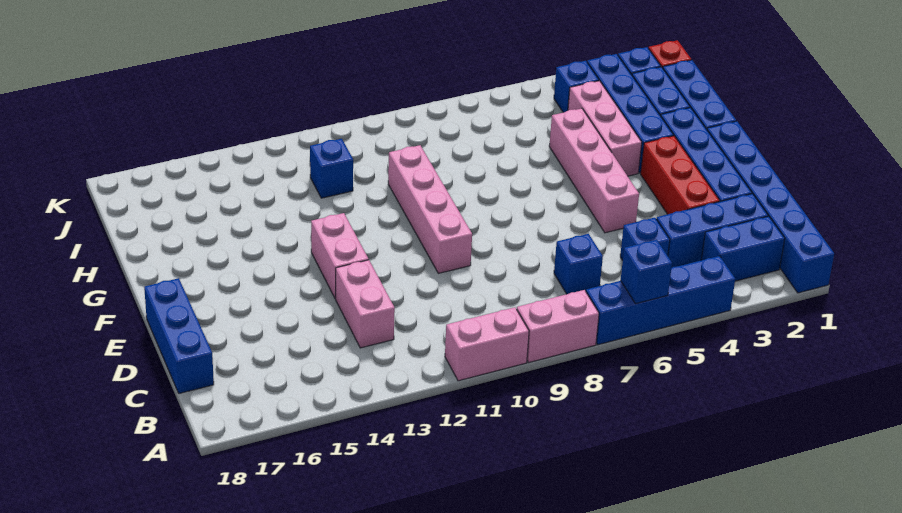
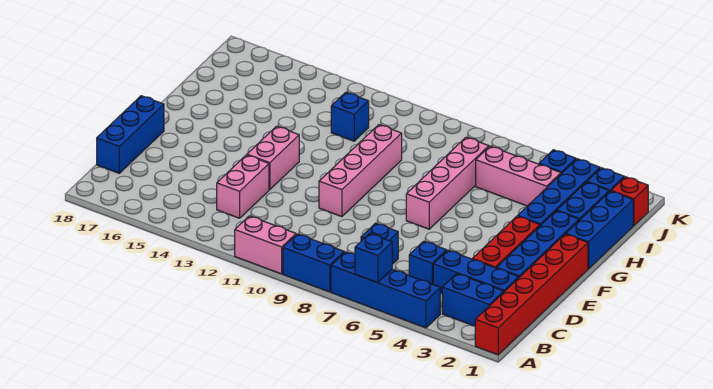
blue brick A1:F1 level 1 -> red brick A1:F1 level 1
pink brick A8:A9 level 1 -> blue brick A8:A9 level 1
pink brick E5:H5 level 1 -> pink brick F7:I7 level 1
pink brick G4:I4 level 1 -> pink brick I4:I6 level 1

